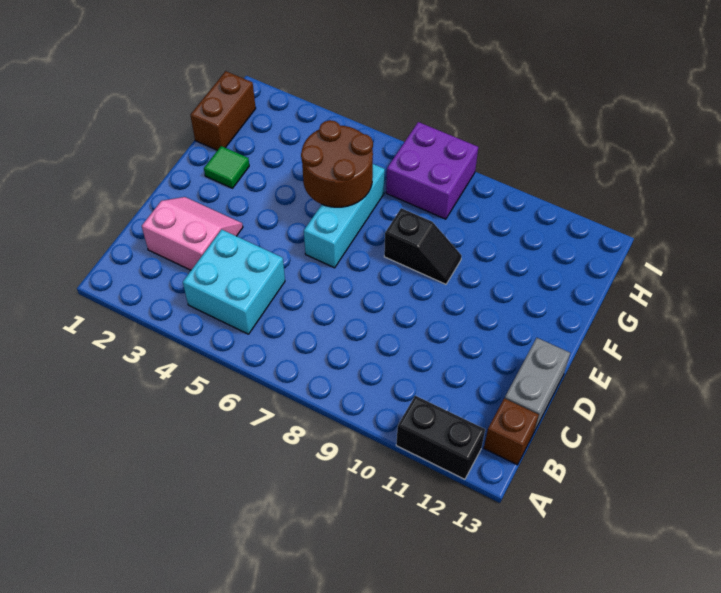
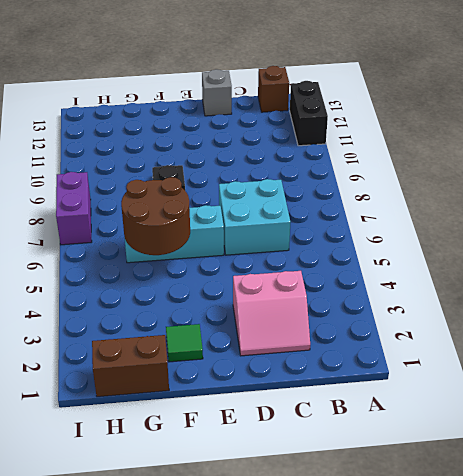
cyan brick B4:C5 level 1 -> cyan brick C6:D7 level 1
pink slope C2:D3 level 1 top C -> pink slope C2:D3 level 1 top 3
grey brick C13:D13 level 1 -> grey brick D13 level 1
purple brick H7:I8 level 1 -> purple brick I7:I8 level 1

